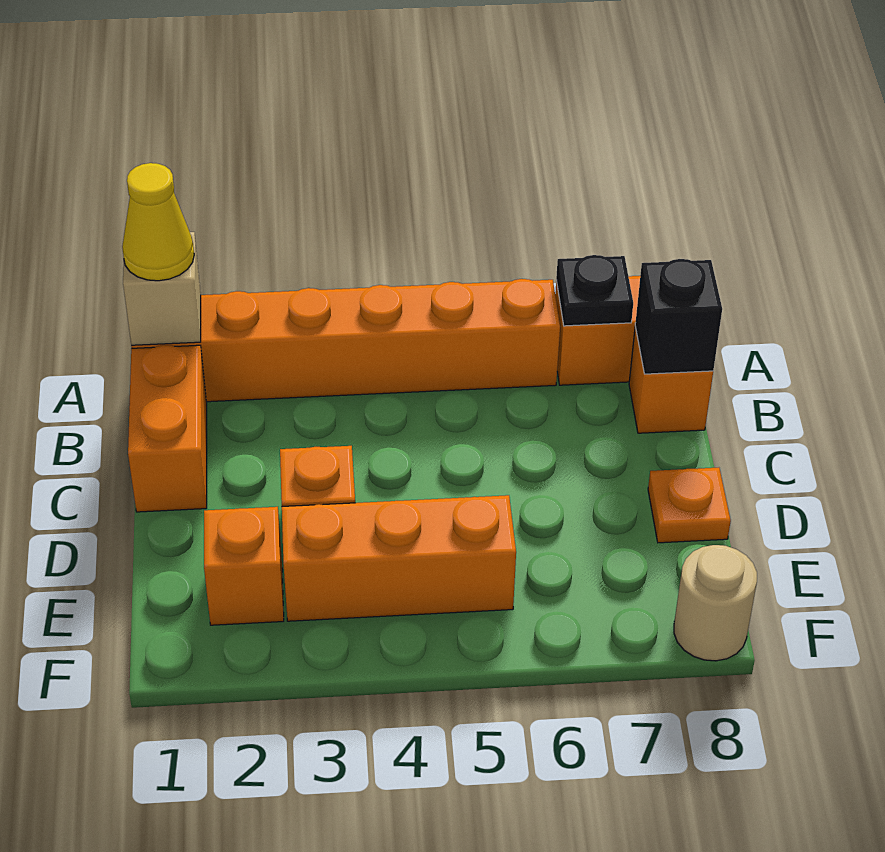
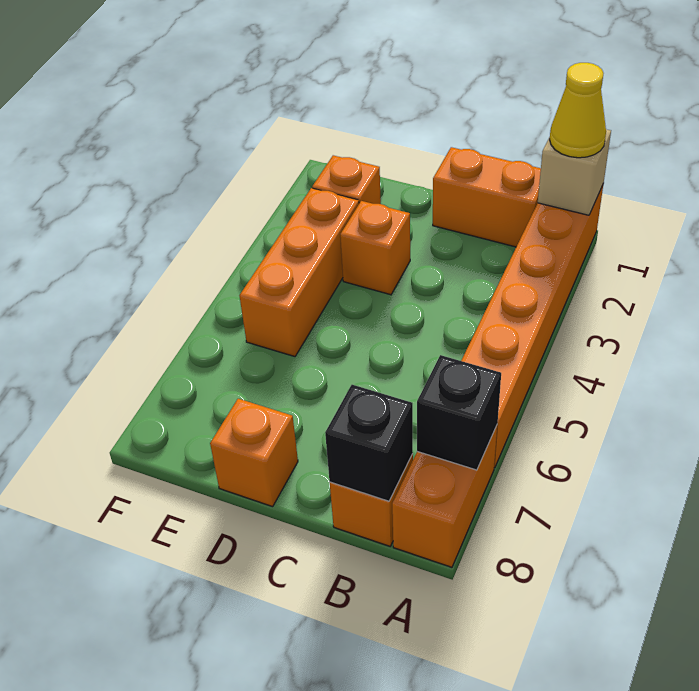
black plate A7 level 2 -> black brick A7 level 2
orange plate D8 level 1 -> orange brick D8 level 1
tan round brick F8 level 1 -> none

